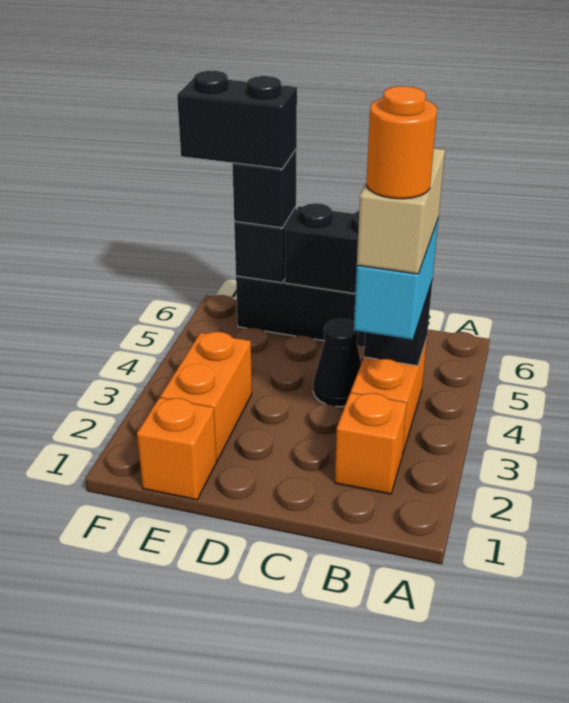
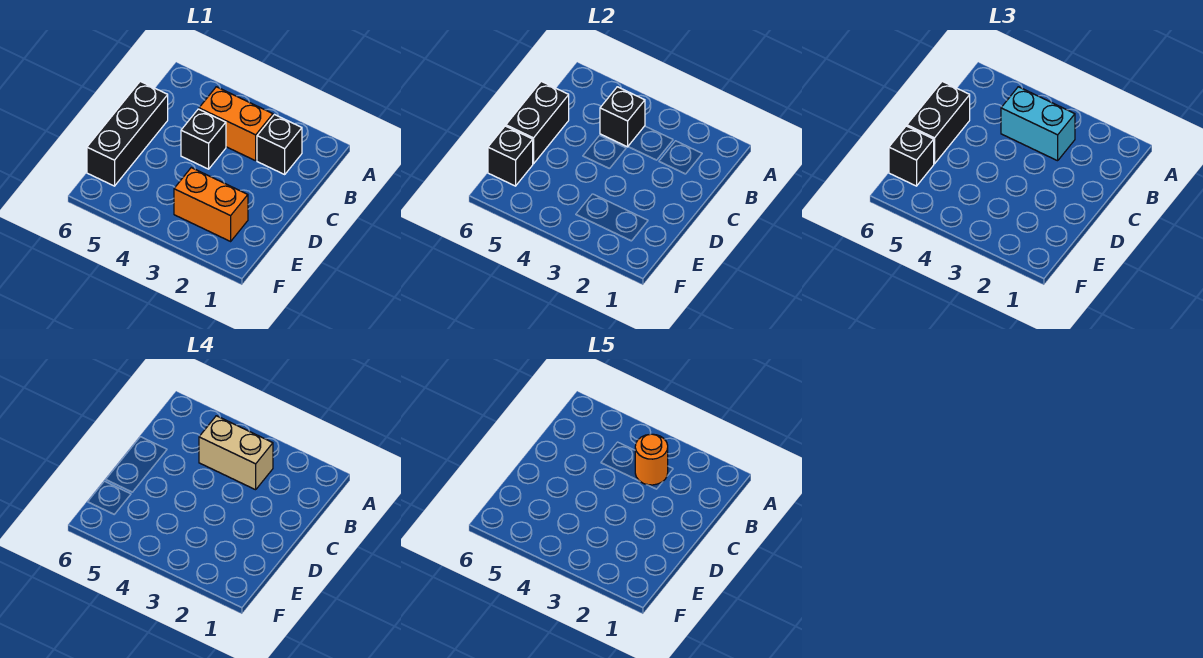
orange brick B2 level 1 -> black brick B2 level 1
black cone C4 level 1 -> black brick C4 level 1
orange brick E1 level 1 -> none
black brick E6:F6 level 4 -> black brick C6:D6 level 3

